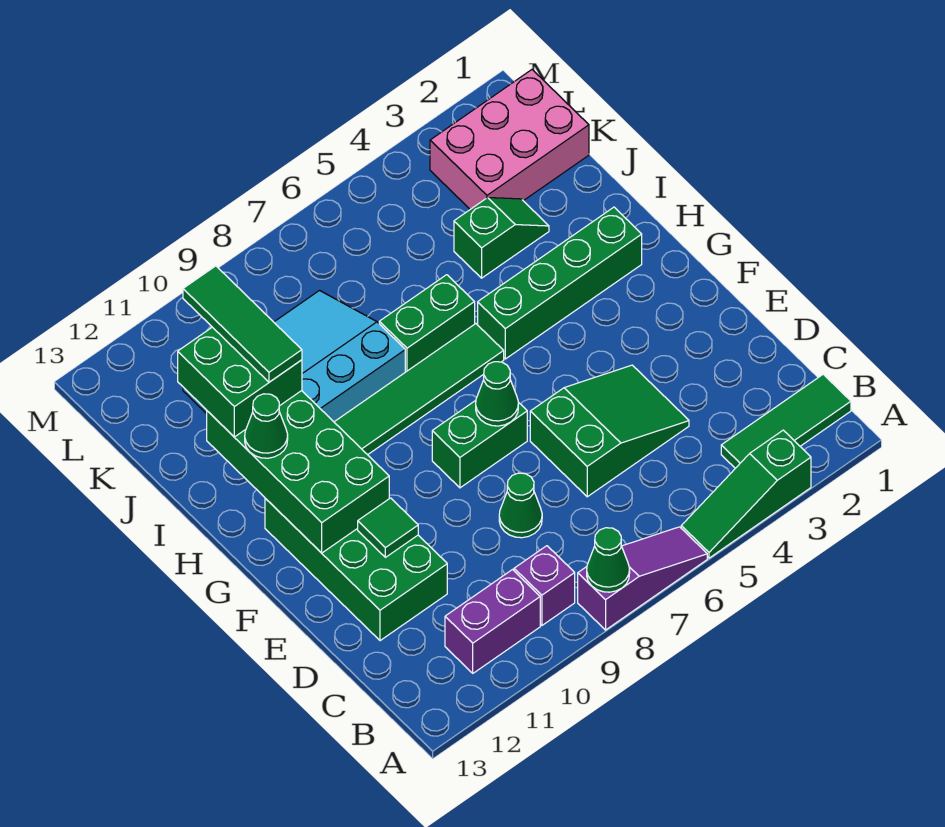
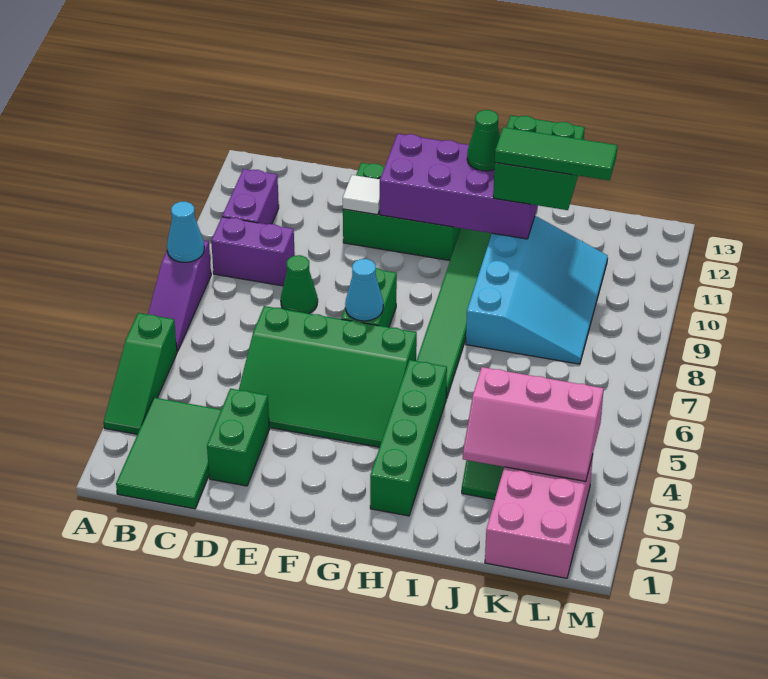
green slope A3:A5 level 1 top 3 -> green slope A3:A5 level 1 top 5
green cone A8 level 2 -> cyan cone A8 level 2
green tile B1:B3 level 1 -> green tile B1:C3 level 1
purple brick B9 level 1 -> purple brick B9:C9 level 1
green slope D4:E6 level 1 top 6 -> green slope D4:G6 level 1 top 6
green brick D11:G12 level 1 -> green brick E11:G12 level 1
green tile E11 level 2 -> white tile E11 level 2
green cone F7 level 2 -> cyan cone F7 level 2
green brick F11:I12 level 2 -> purple brick F11:I12 level 2
green brick I6:I7 level 1 -> green brick D2:D3 level 1
none -> pink slope J3:L4 level 2 top 4

